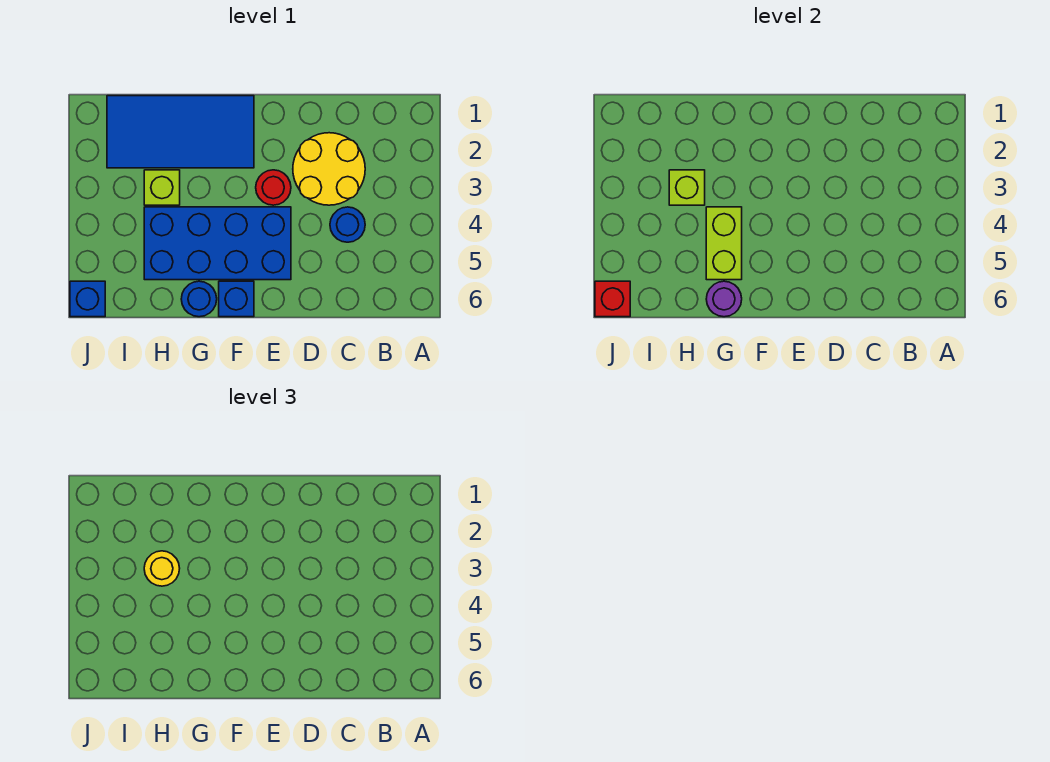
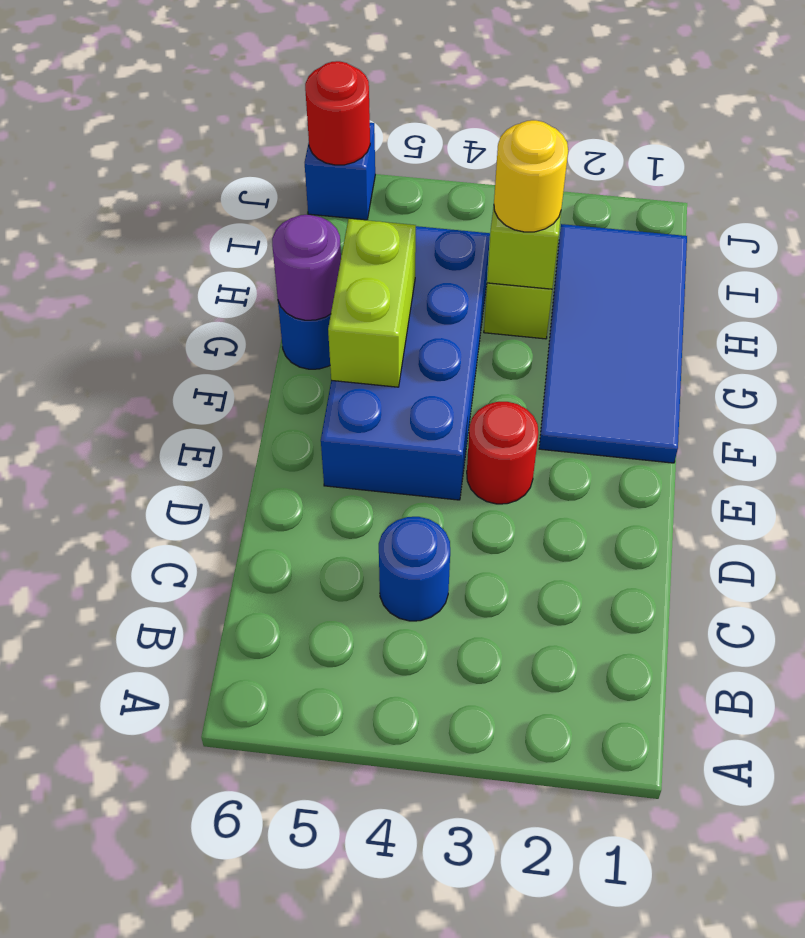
yellow round brick C2:D3 level 1 -> none
blue brick F6 level 1 -> none
lime brick G4:G5 level 2 -> lime brick F5:G5 level 2
red brick J6 level 2 -> red round brick J6 level 2

